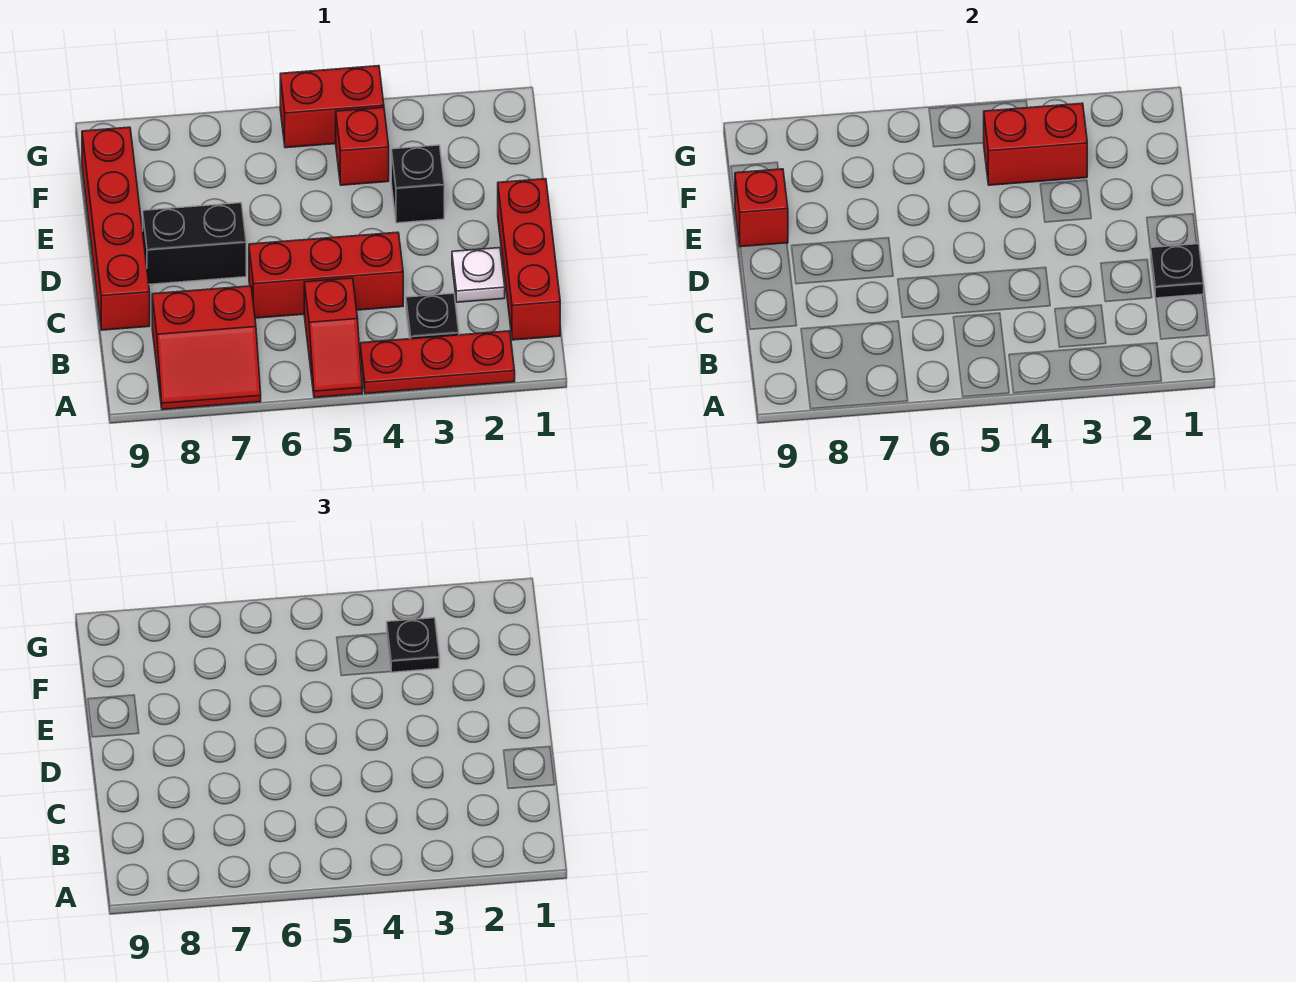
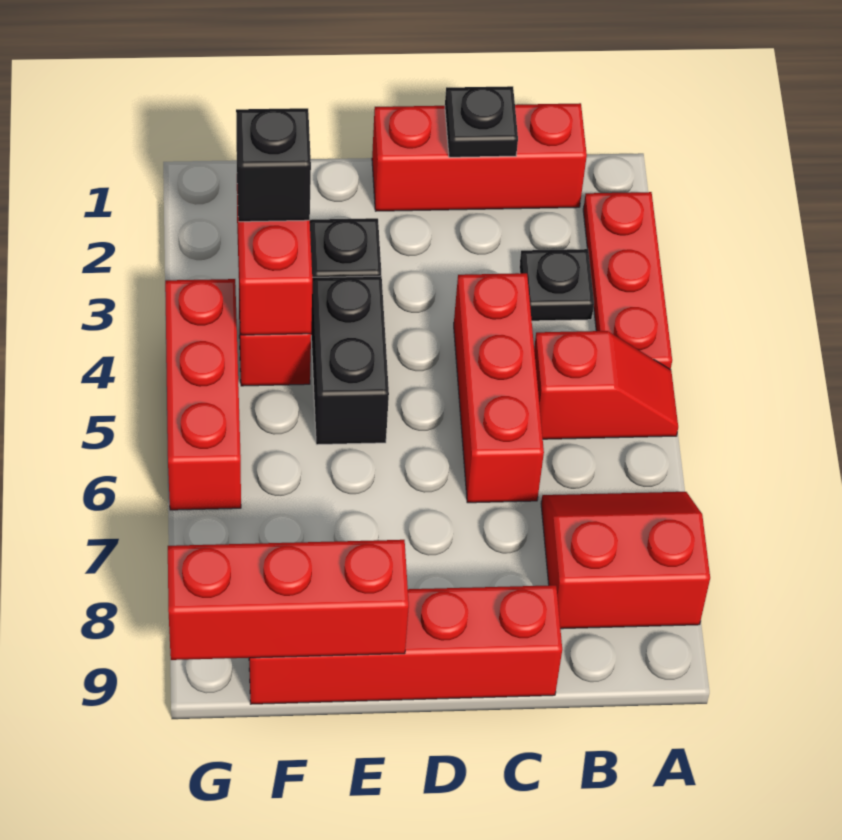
red slope A7:B8 level 1 top B -> red slope A7:B8 level 1 top 8
white plate C2 level 1 -> none
black brick D7:D8 level 1 -> black brick E4:E5 level 1
red brick E9 level 2 -> red brick E9:G9 level 2
black plate F3 level 3 -> black brick F3 level 3
red brick G4:G5 level 1 -> red brick G4:G6 level 1

